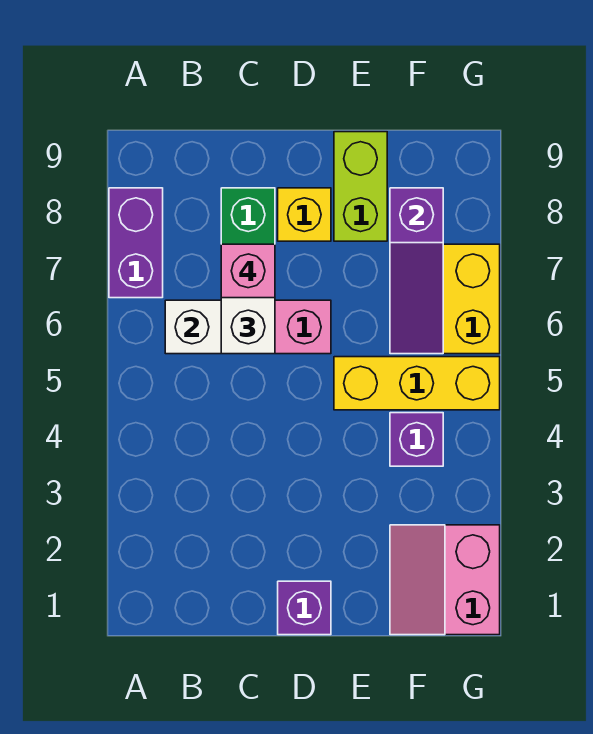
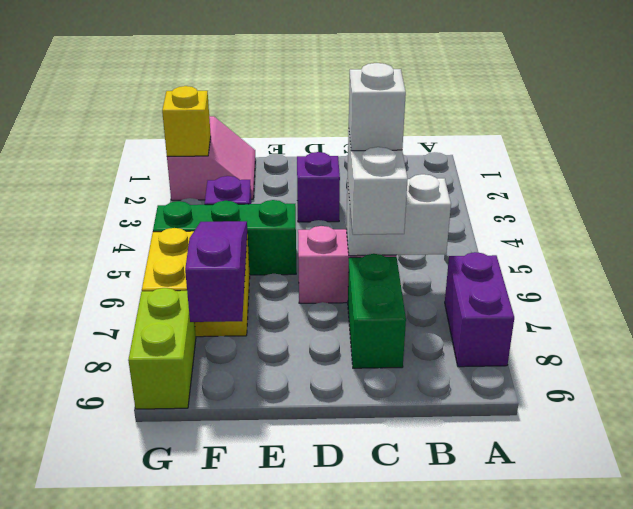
none -> white brick C6 level 4
pink brick C7 level 4 -> none
purple brick D1 level 1 -> purple brick D3 level 1
yellow brick D8 level 1 -> yellow brick G2 level 2
yellow brick E5:G5 level 1 -> green brick E5:G5 level 1
lime brick E8:E9 level 1 -> lime brick G8:G9 level 1

